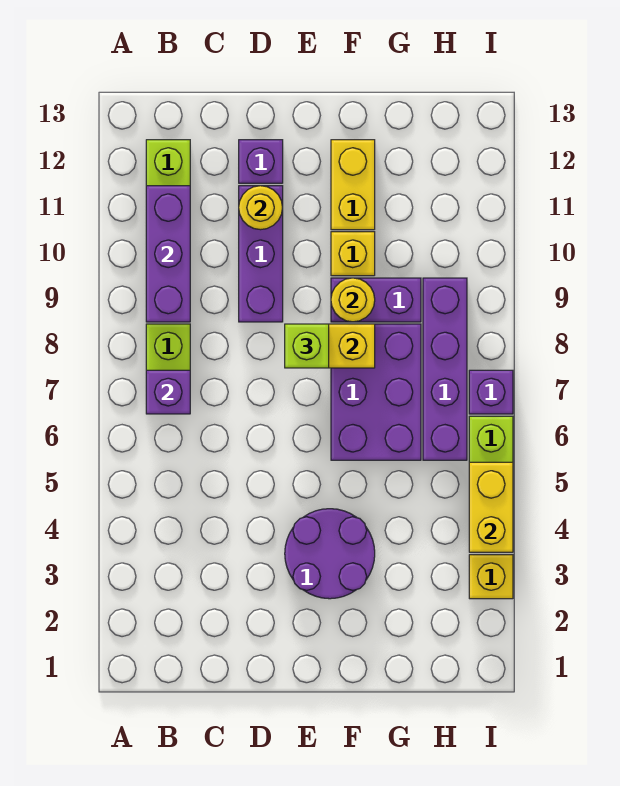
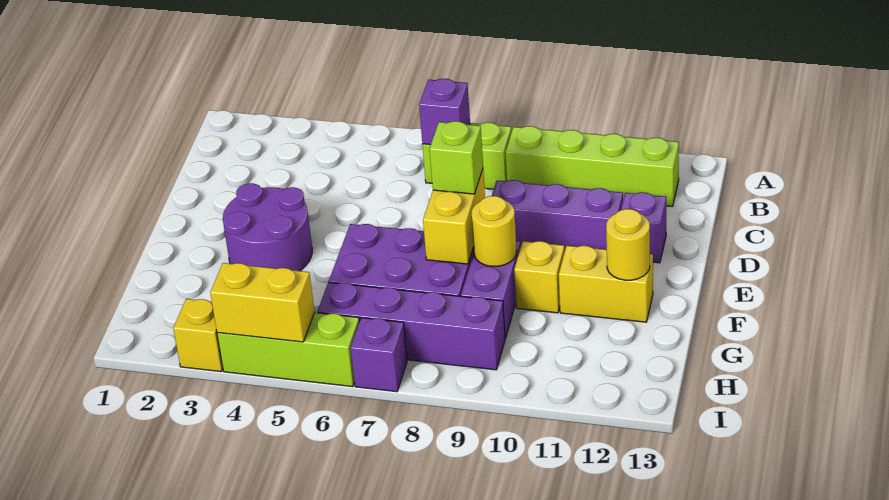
purple brick B9:B11 level 2 -> none
yellow round brick D11 level 2 -> yellow round brick F12 level 2

